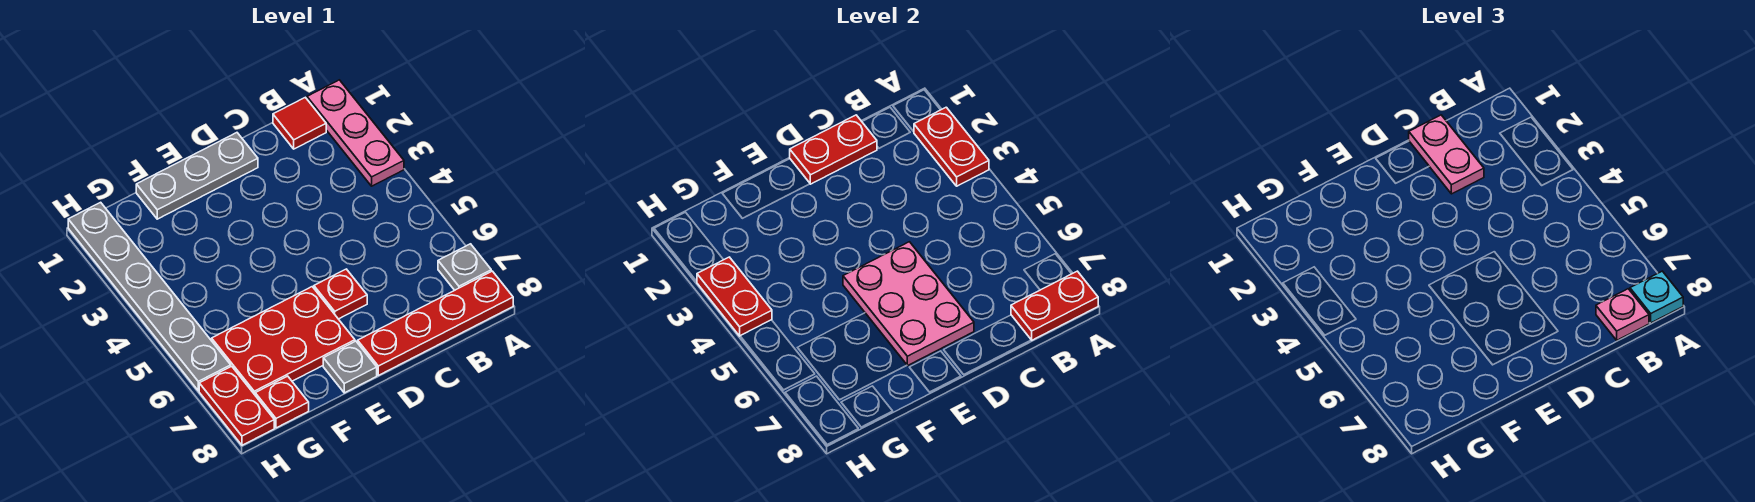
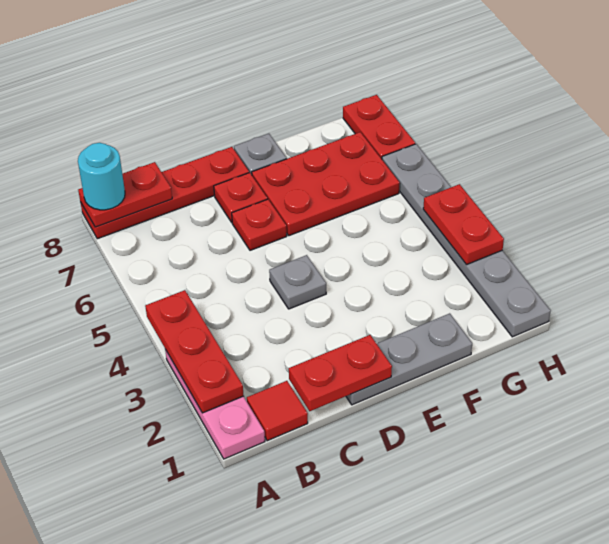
red plate A2:A3 level 2 -> red plate A2:A4 level 2
grey plate A7 level 1 -> grey plate D4 level 1
cyan plate A8 level 3 -> cyan round brick A8 level 3
pink plate B8 level 3 -> none
pink plate C1:C2 level 3 -> none
pink plate D5:E7 level 2 -> none
red plate G8 level 1 -> red plate D7 level 1

